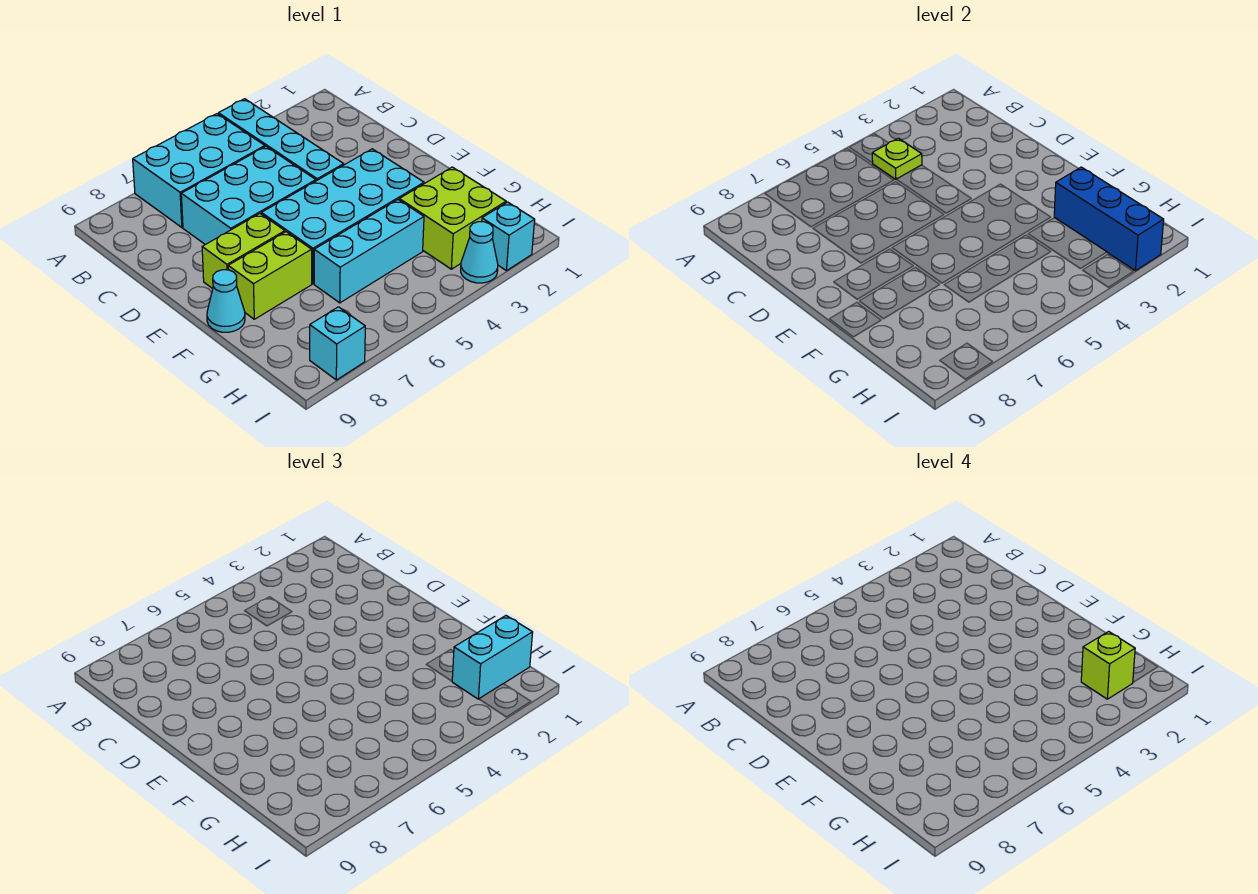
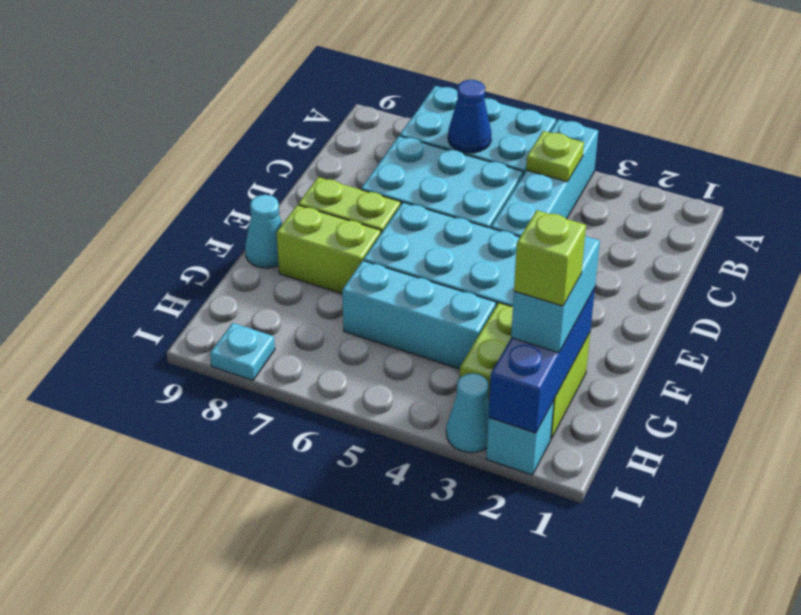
none -> blue cone B6 level 2
cyan brick H1:H2 level 3 -> cyan brick G2:H2 level 3
cyan brick I8 level 1 -> cyan plate I8 level 1

